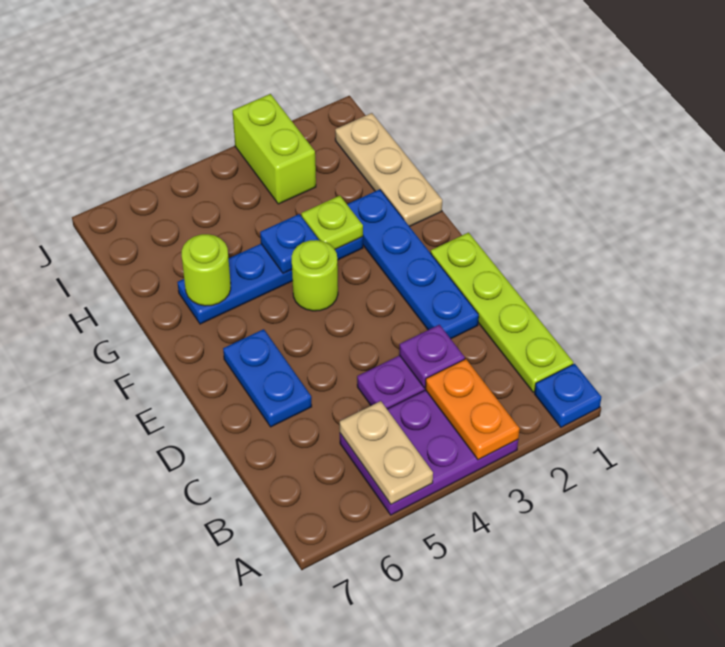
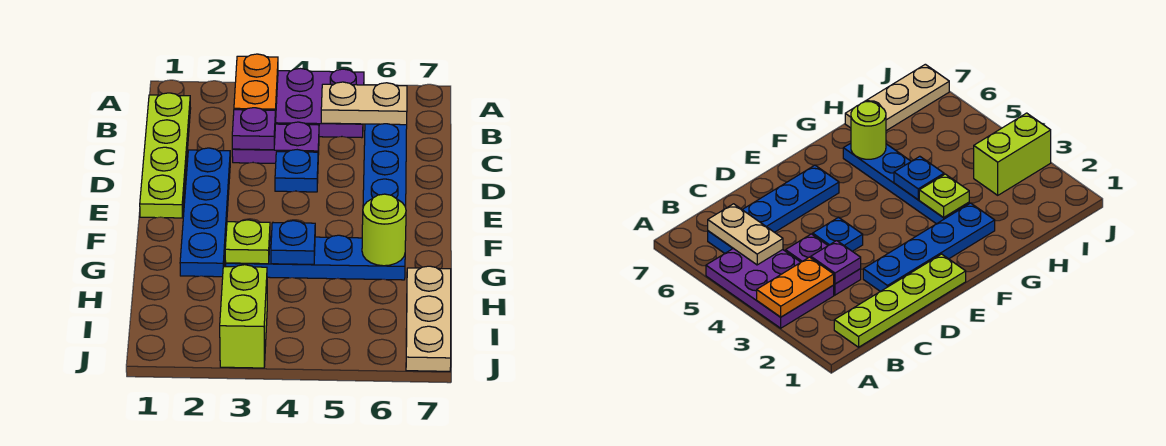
blue plate A1 level 1 -> blue plate D4 level 1
tan plate A5:B5 level 2 -> tan plate B5:B6 level 2
blue plate D6:E6 level 1 -> blue plate B6:E6 level 1
lime round brick F4 level 1 -> none
tan plate G1:I1 level 1 -> tan plate H7:J7 level 1

